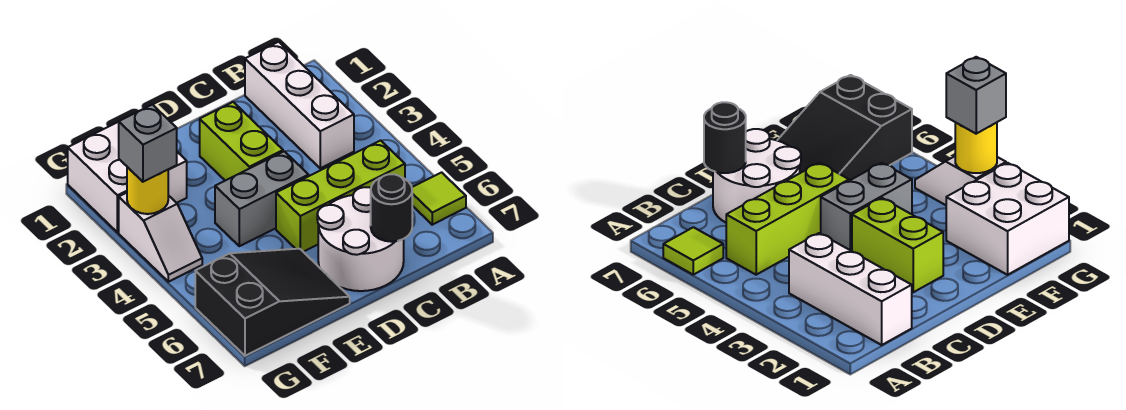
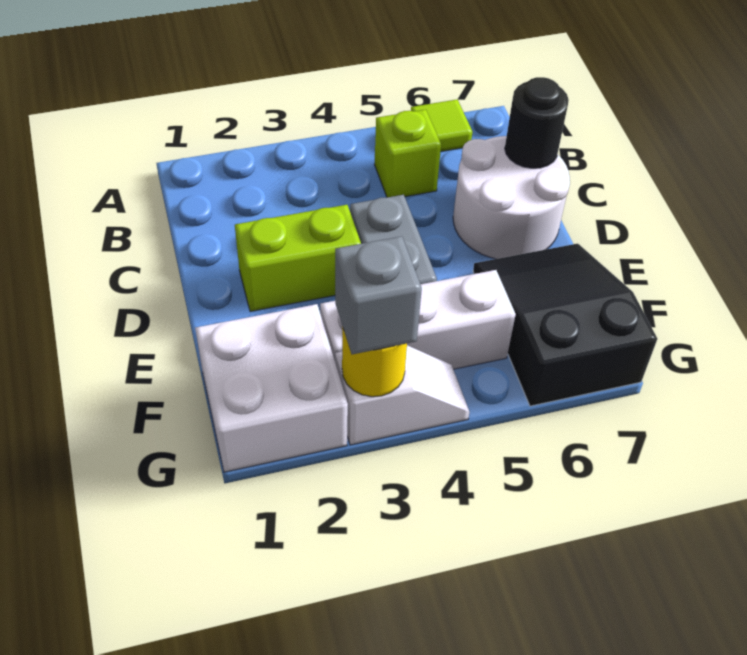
white brick B1:B3 level 1 -> white brick F3:F5 level 1
lime brick B5:D5 level 1 -> lime brick B5 level 1

